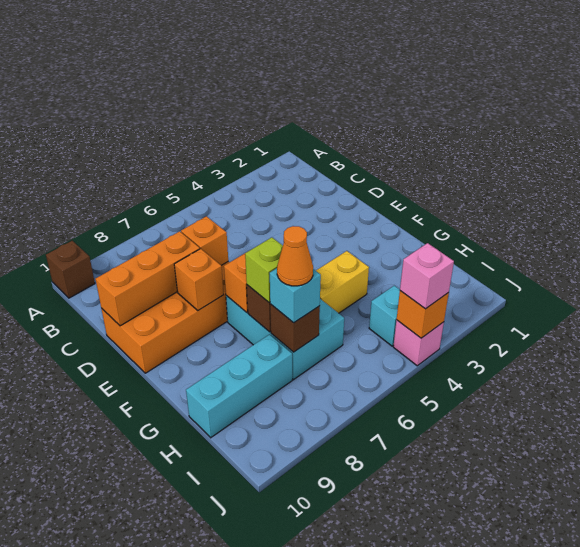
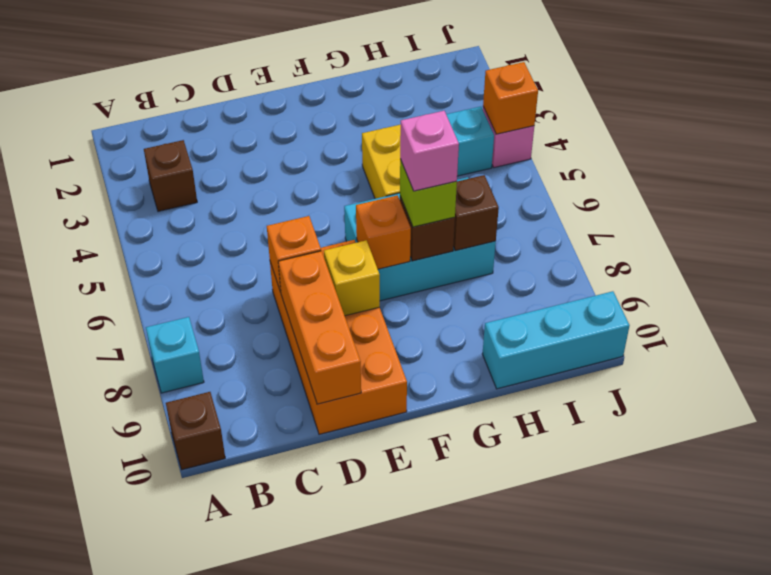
none -> brown brick B3 level 1
orange brick E8 level 2 -> yellow brick E8 level 2
cyan brick H7 level 3 -> cyan brick A8 level 1
orange cone H7 level 4 -> none
cyan brick H8:H10 level 1 -> cyan brick H10:J10 level 1
pink brick J4 level 3 -> pink brick G7 level 4

